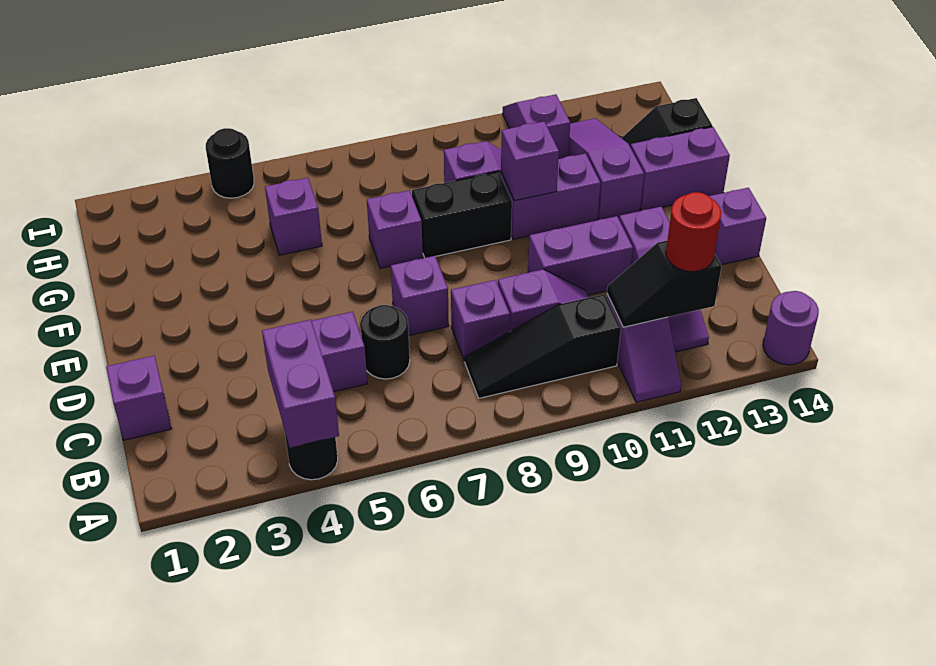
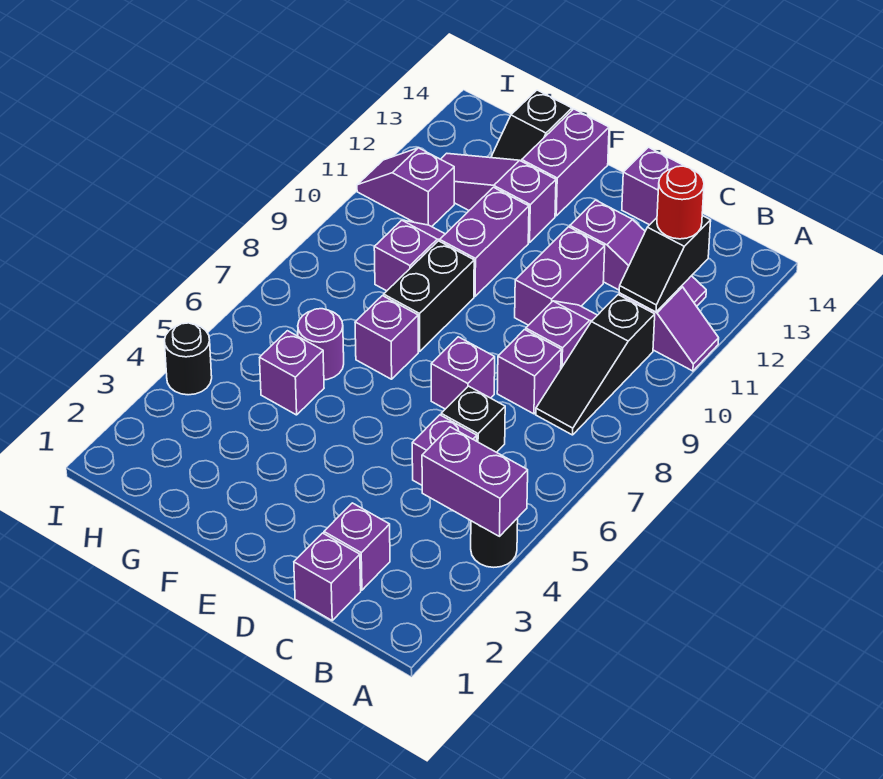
purple round brick A14 level 1 -> purple round brick G6 level 1
black round brick C6 level 1 -> black brick C6 level 1
purple brick F10 level 2 -> purple brick C2 level 1

